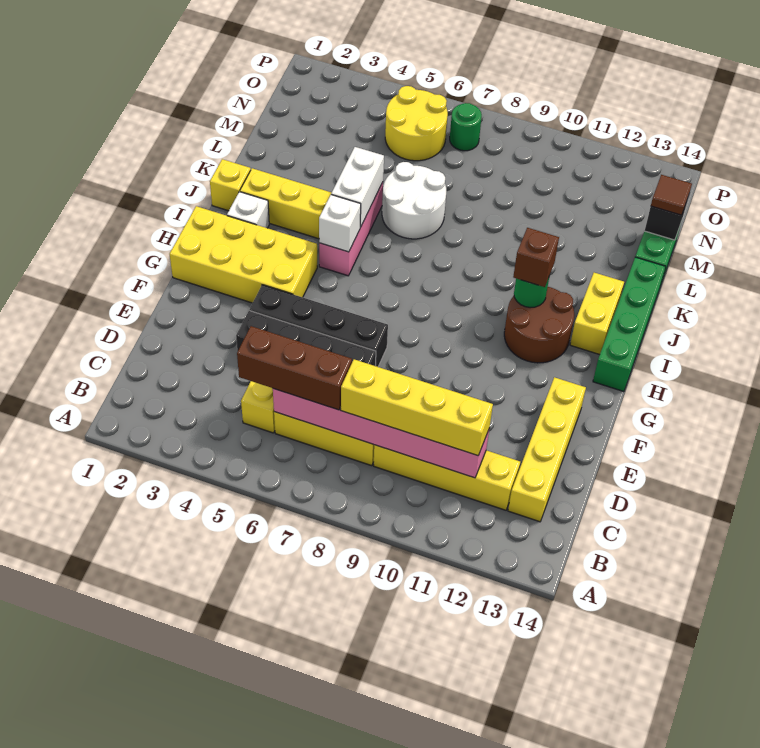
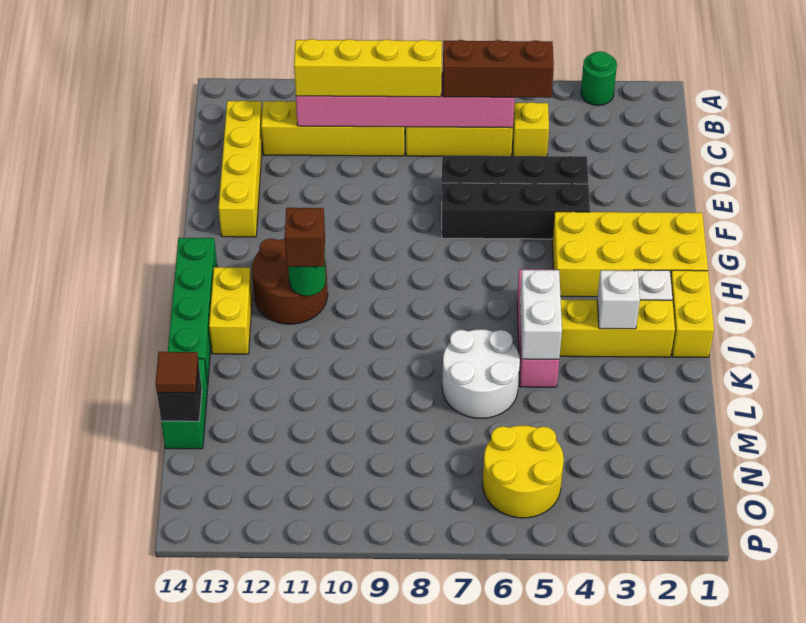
white brick I5 level 2 -> white brick J3 level 2
yellow brick J1 level 1 -> yellow brick I1:J1 level 1
green round brick O7 level 1 -> green round brick A3 level 1

